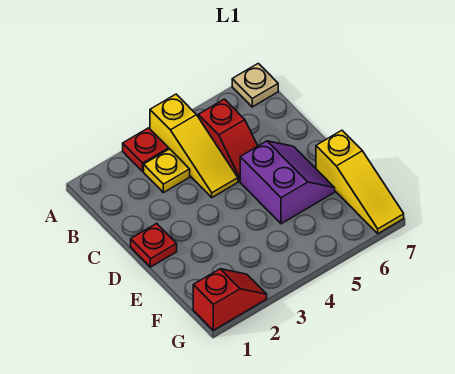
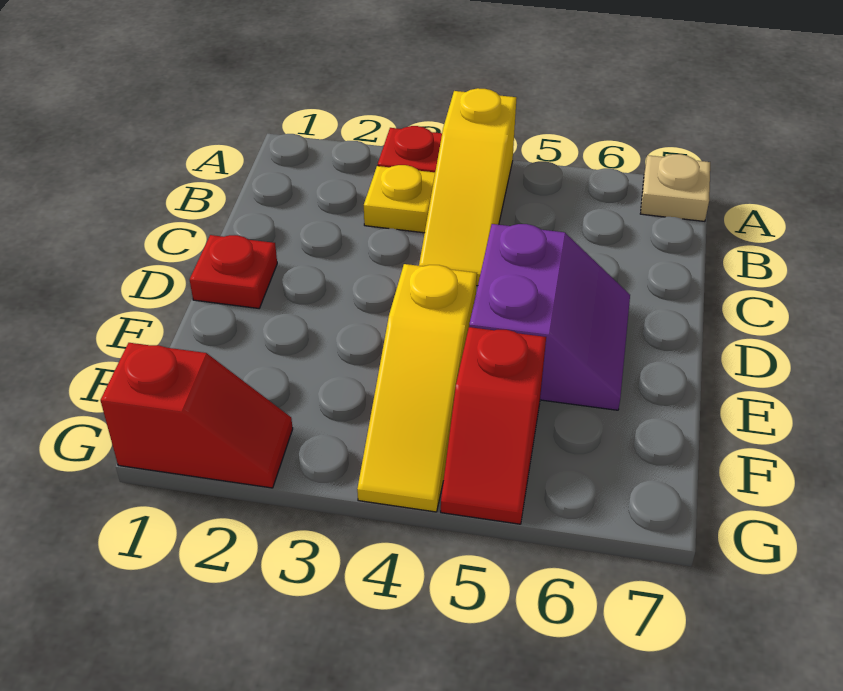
red slope B5:C5 level 1 top B -> red slope F5:G5 level 1 top F
yellow slope E7:G7 level 1 top E -> yellow slope E4:G4 level 1 top E

